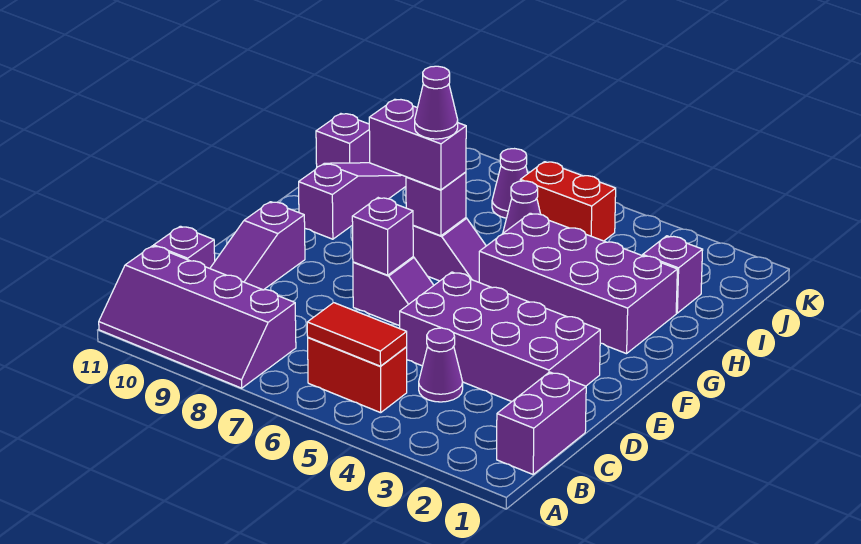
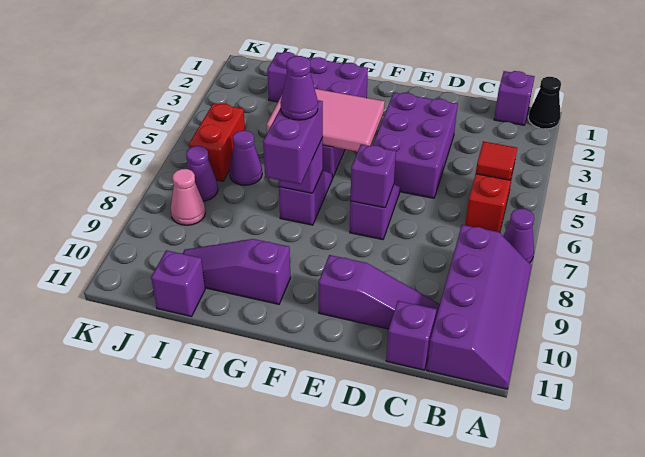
none -> black cone A1 level 1
purple brick B1:C1 level 1 -> purple brick B1 level 1
red tile B5:B6 level 2 -> red tile B5 level 2
purple cone C4 level 1 -> purple cone A7 level 1
purple brick D2:E5 level 1 -> purple brick D3:E5 level 1
none -> pink tile F4:H5 level 2
none -> pink cone J8 level 1

